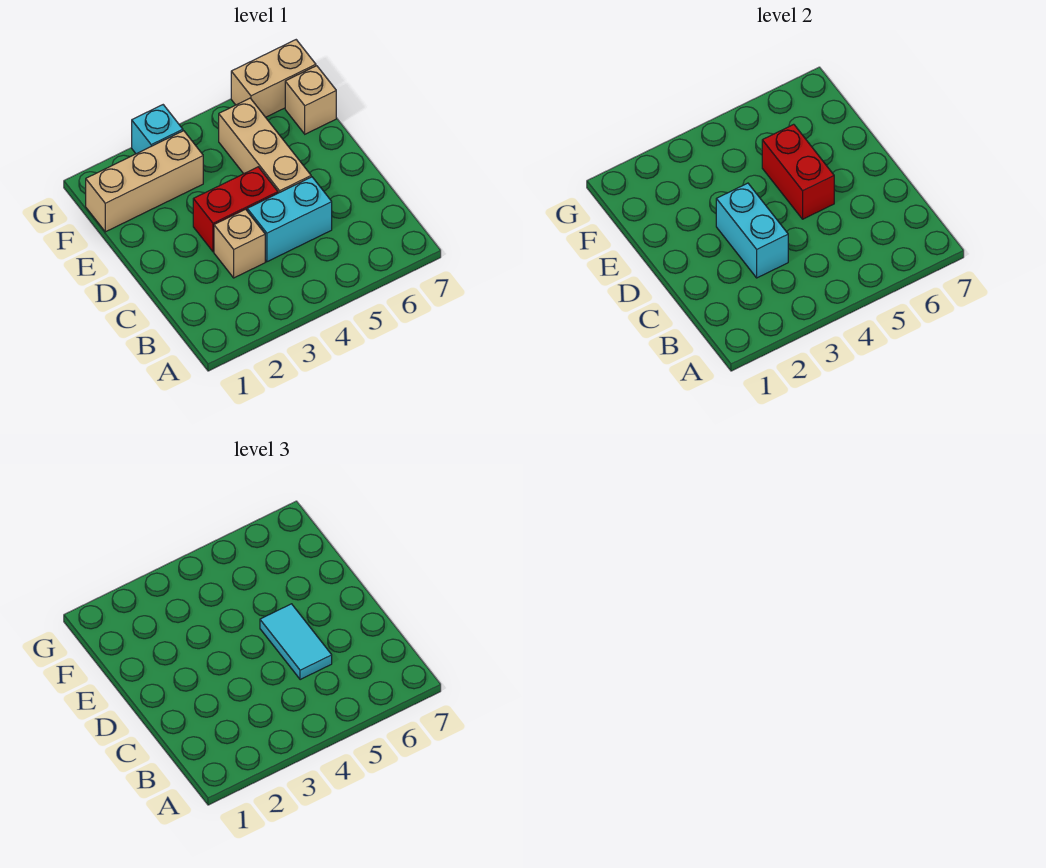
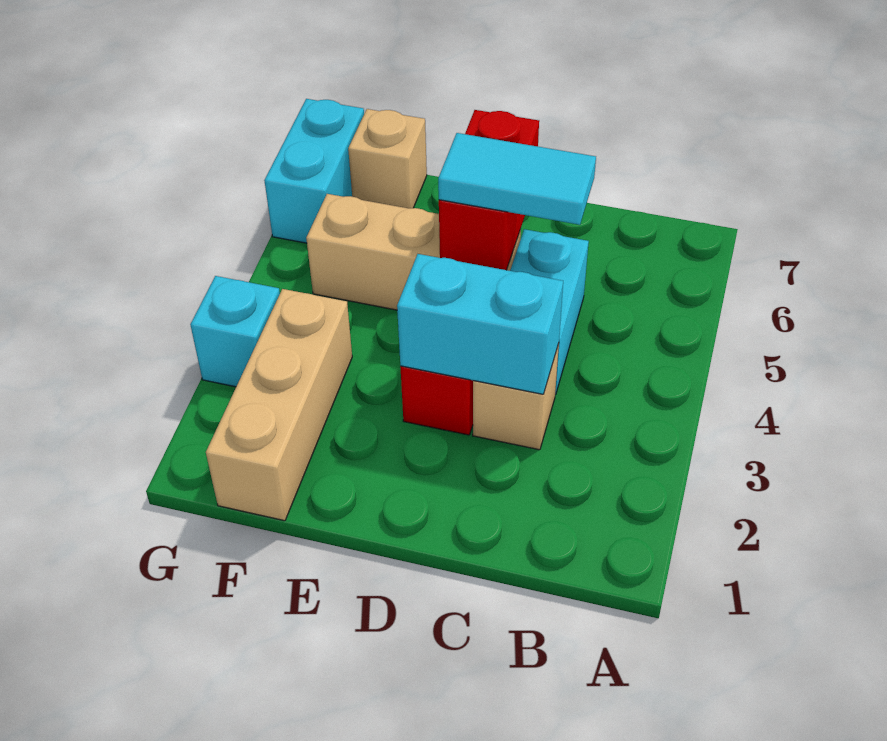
red brick D5:E5 level 2 -> red brick D5:D6 level 2
tan brick G6:G7 level 1 -> cyan brick G6:G7 level 1

